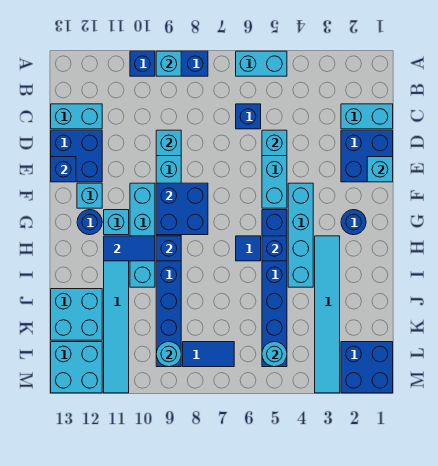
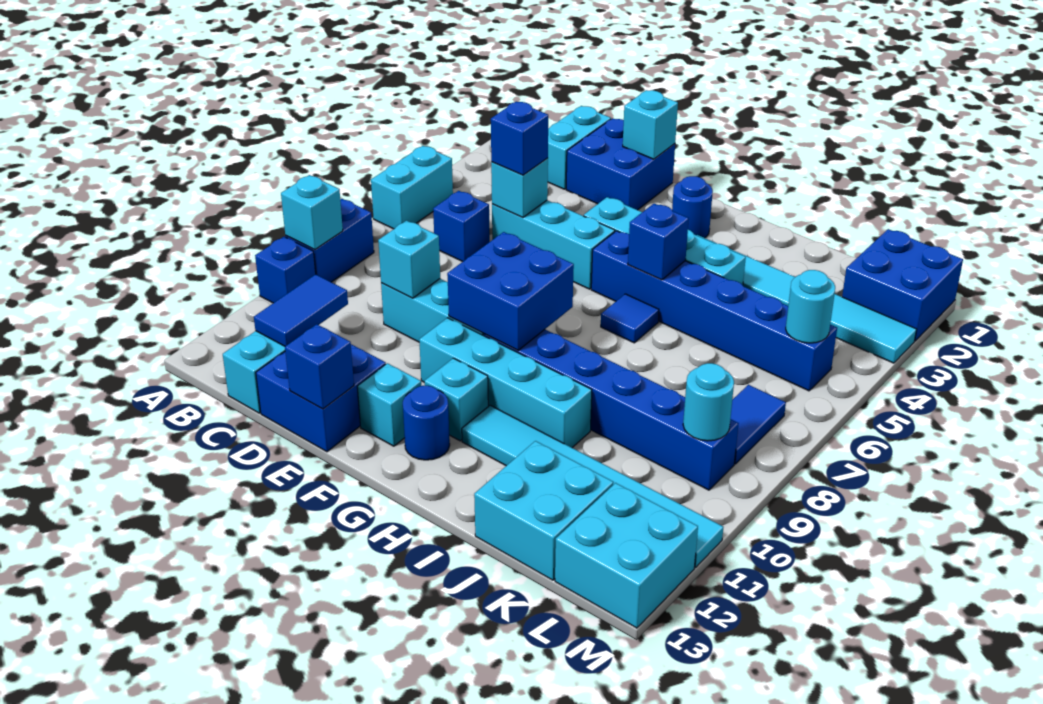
blue brick H9 level 2 -> blue brick D5 level 3
blue tile H10:H11 level 2 -> blue tile C11:C12 level 2

